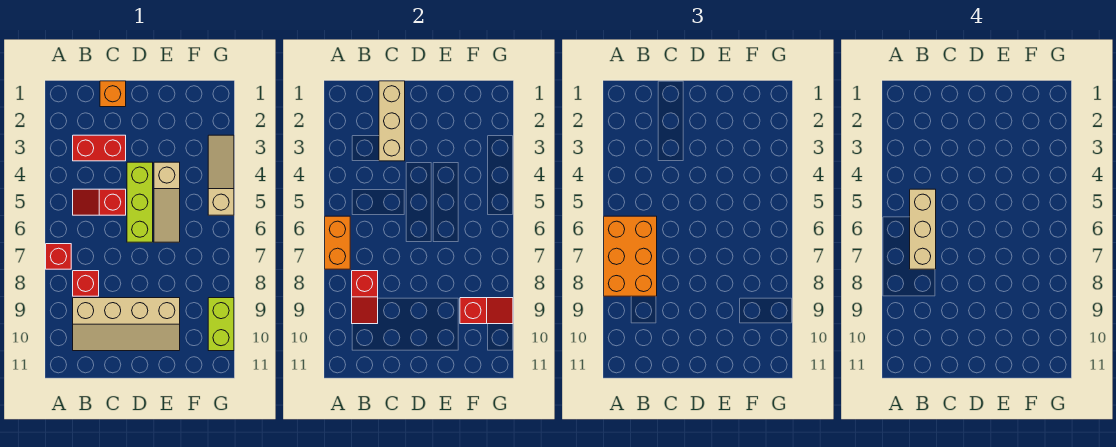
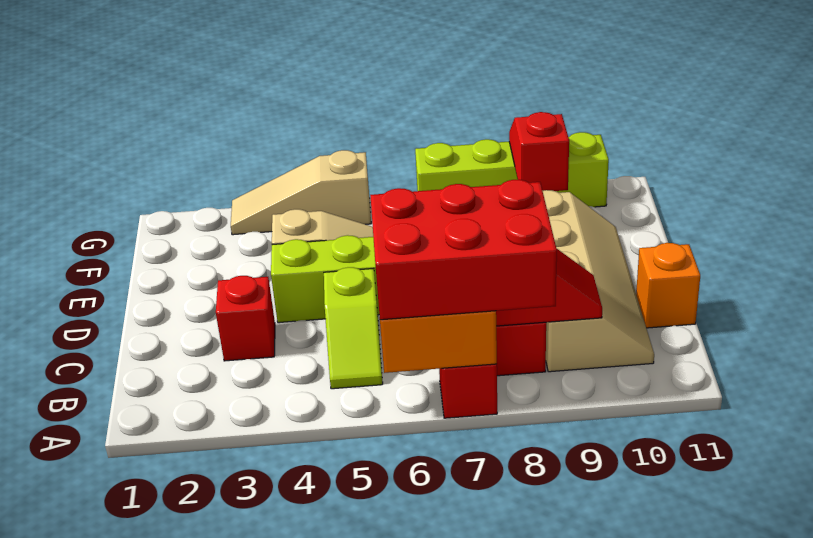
orange brick A6:B8 level 3 -> red brick A6:B8 level 3
red brick B3:C3 level 1 -> red brick C3 level 1
red slope B5:C5 level 1 top C -> lime slope B5:C5 level 1 top C
tan brick B5:B7 level 4 -> none
orange brick C1 level 1 -> orange brick C11 level 1
tan brick C1:C3 level 2 -> none
lime brick G9:G10 level 1 -> lime brick G7:G10 level 1

